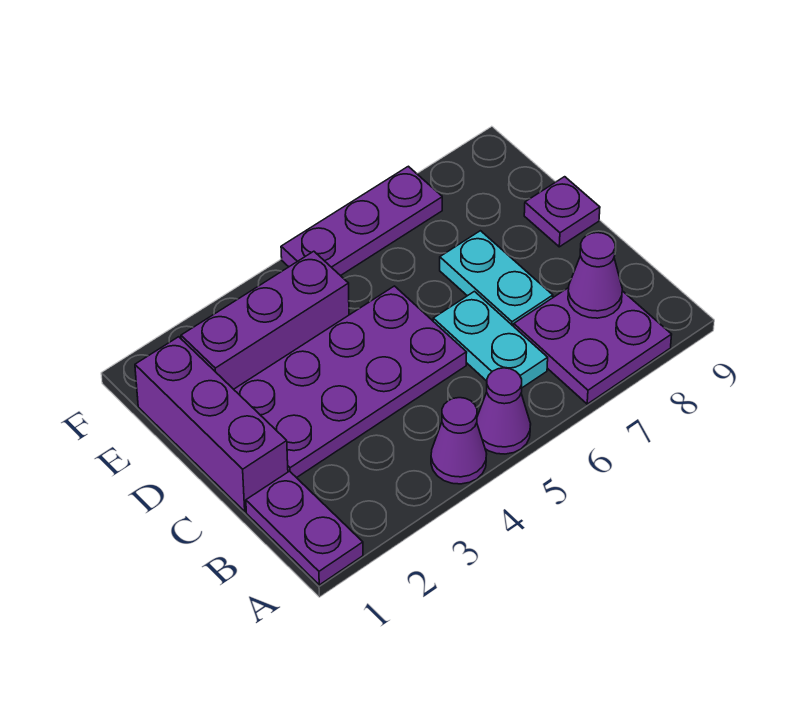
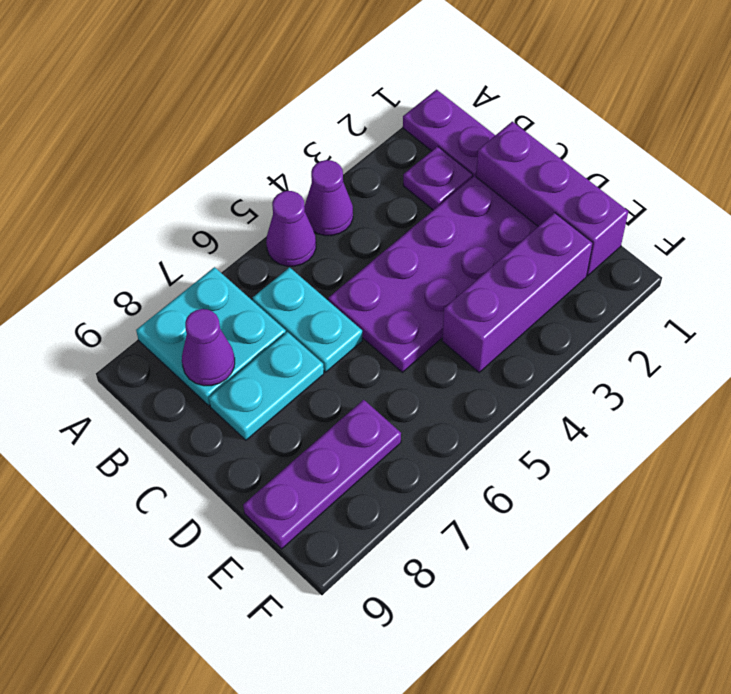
purple plate A7:B8 level 1 -> cyan plate A7:B8 level 1
cyan plate C7:D7 level 1 -> cyan plate C7:C8 level 1
purple plate D9 level 1 -> purple plate B2 level 1
purple plate F5:F7 level 1 -> purple plate E7:E9 level 1

